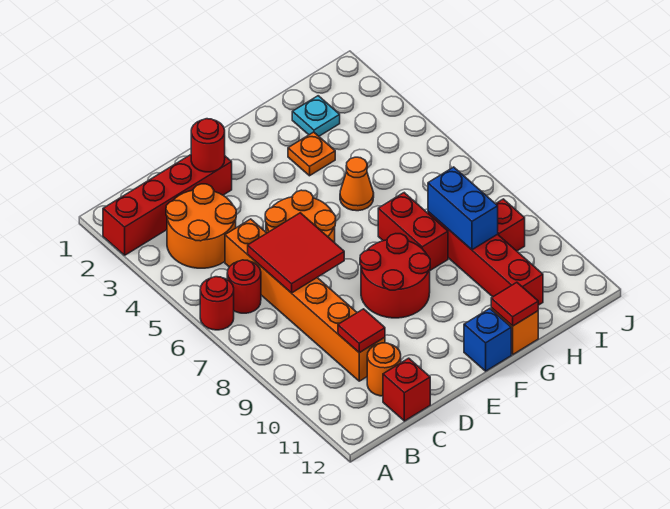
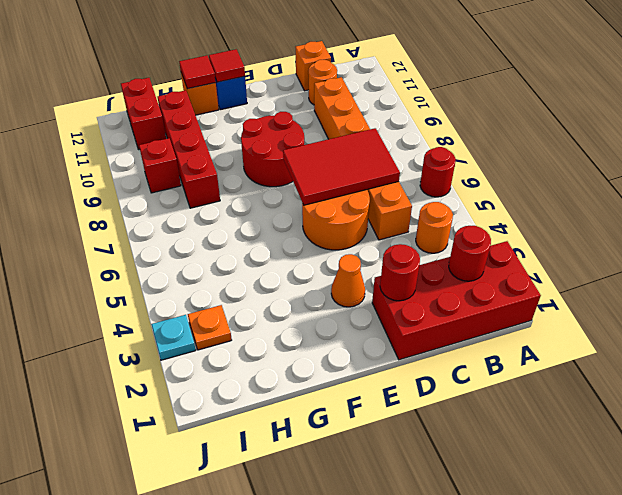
red brick A2:D2 level 1 -> red brick A1:D2 level 1
orange round brick B3:C4 level 1 -> orange round brick B4 level 1
red round brick B6 level 1 -> red round brick B2 level 2
red tile C6:D7 level 2 -> red tile C6:E7 level 2
red tile C10 level 2 -> red tile F12 level 2
red brick C12 level 1 -> orange brick C12 level 1
orange plate G3 level 1 -> orange plate I3 level 1
orange cone G5 level 1 -> orange cone E3 level 1
red brick G7:G8 level 1 -> red brick I11:I12 level 1
cyan plate H2 level 1 -> cyan plate J3 level 1
blue brick H8:H9 level 2 -> none

